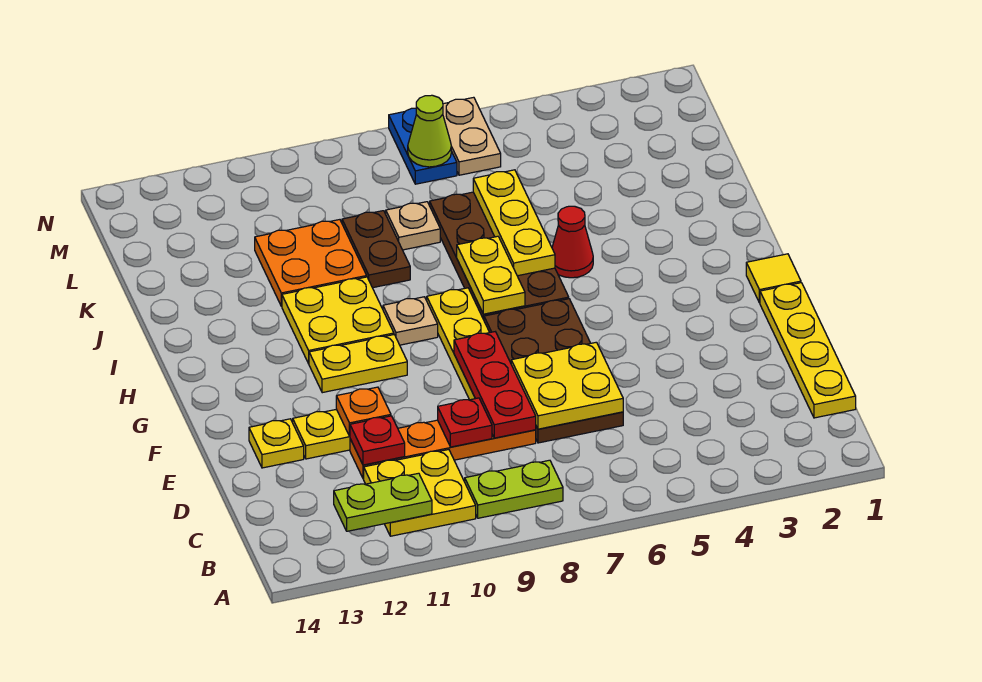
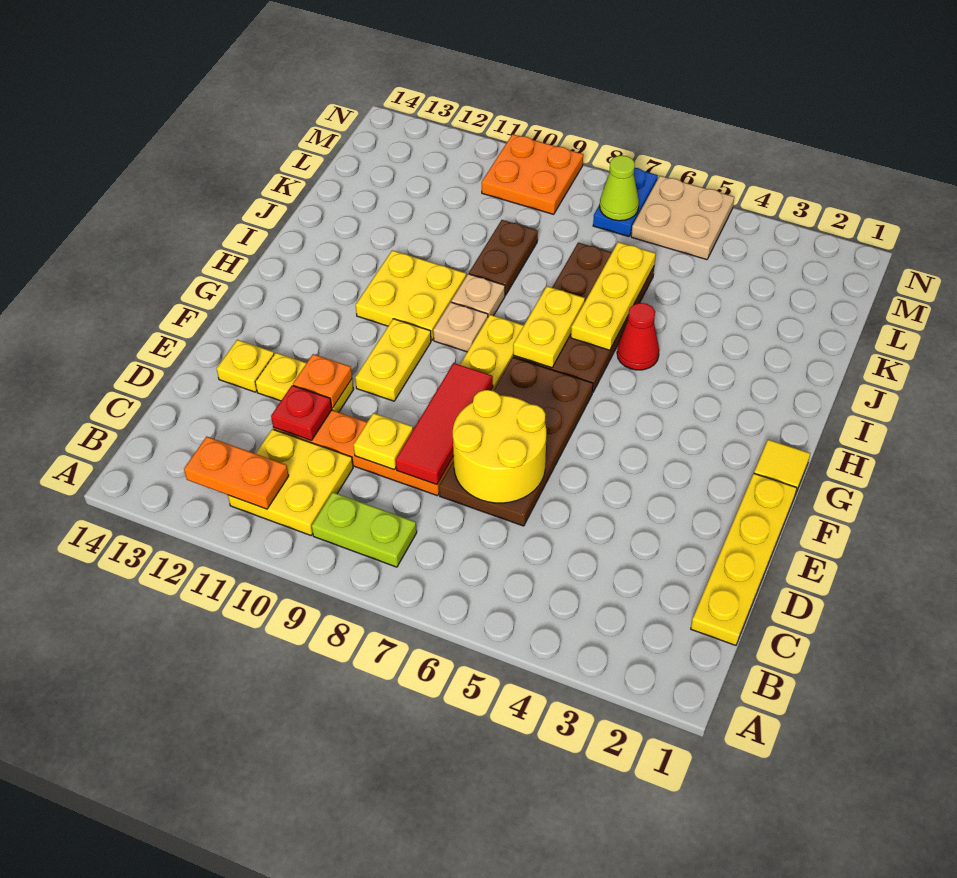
lime plate B11:B12 level 2 -> orange plate B11:B12 level 2
yellow plate D6:E7 level 2 -> yellow round brick D6:E7 level 2
red plate D8:F8 level 2 -> red tile D8:F8 level 2
red plate D9 level 2 -> yellow plate D9 level 2
yellow plate G10:G11 level 1 -> yellow plate F10:G10 level 1
orange plate J10:K11 level 1 -> orange plate M9:N10 level 1
tan plate K8 level 1 -> tan plate I9 level 1
tan plate M6:N6 level 1 -> tan plate M5:N6 level 1

